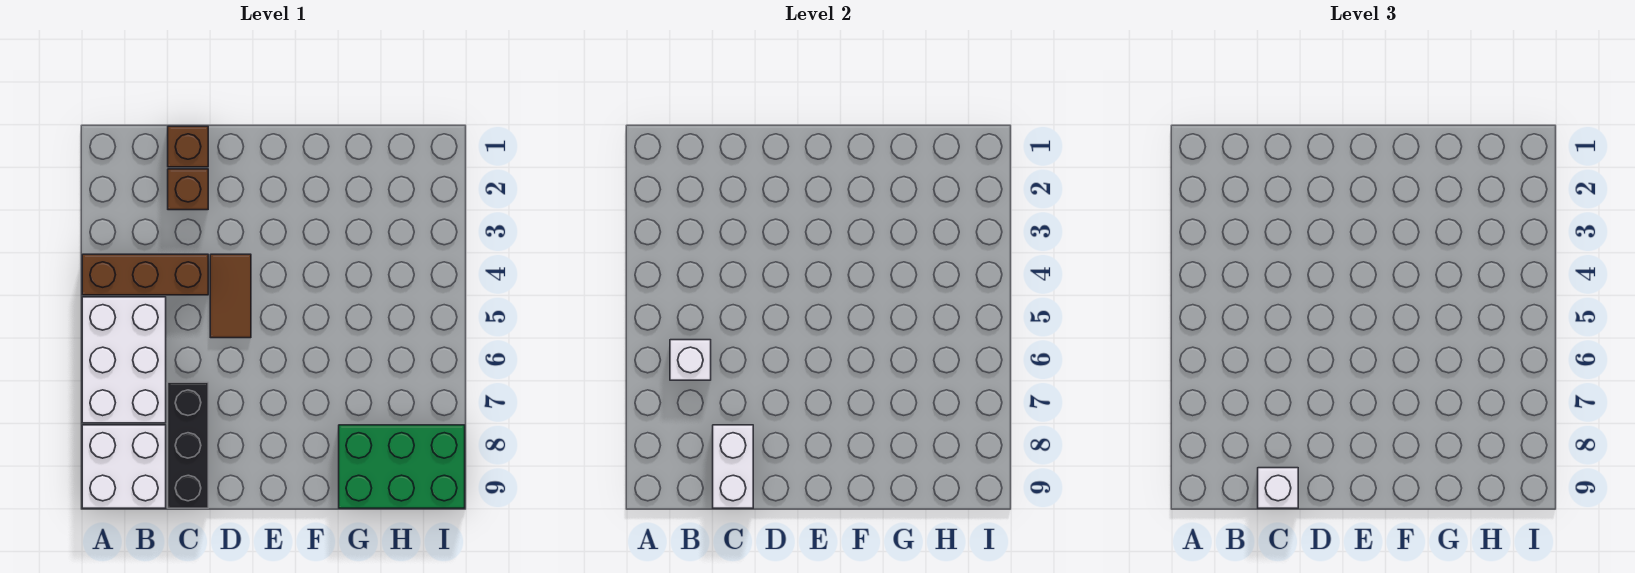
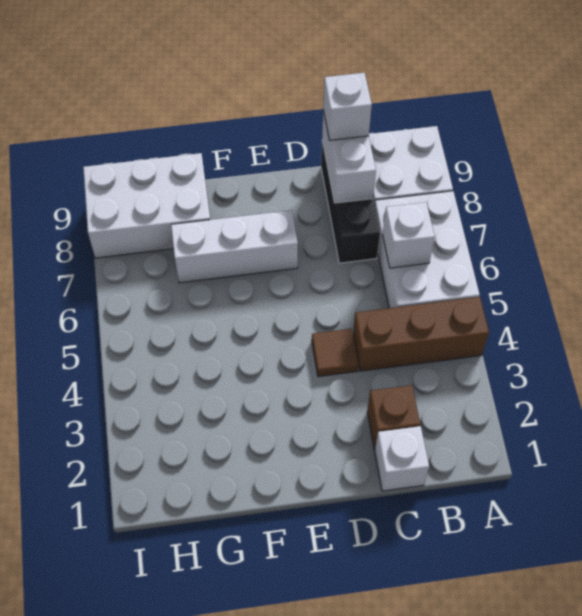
brown brick C1 level 1 -> white brick C1 level 1
brown tile D4:D5 level 1 -> brown tile D4 level 1
none -> white brick E7:G7 level 1
green brick G8:I9 level 1 -> white brick G8:I9 level 1

